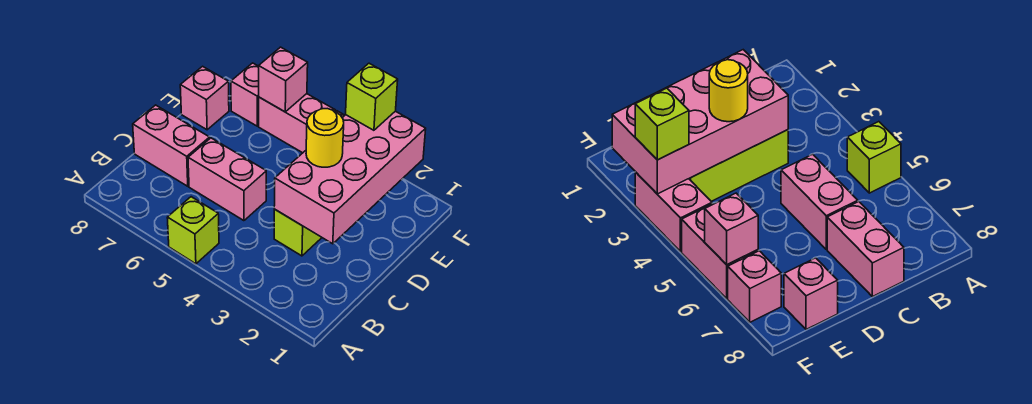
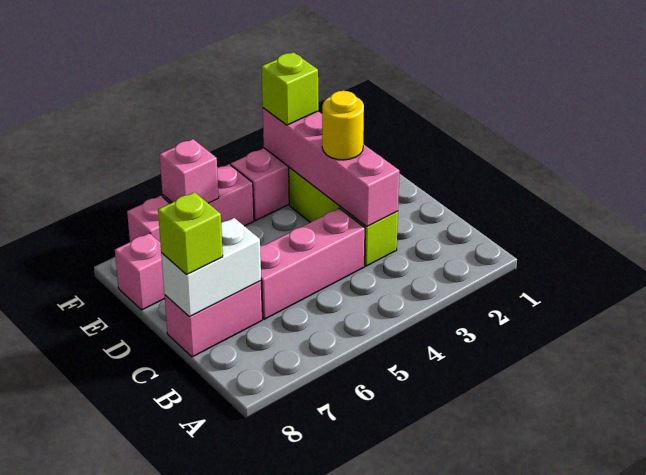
lime brick A5 level 1 -> lime brick C8 level 3
pink brick C2:F3 level 2 -> pink brick C3:F3 level 2
pink brick C5:C6 level 1 -> pink brick C4:C6 level 1
none -> white brick C7:C8 level 2

